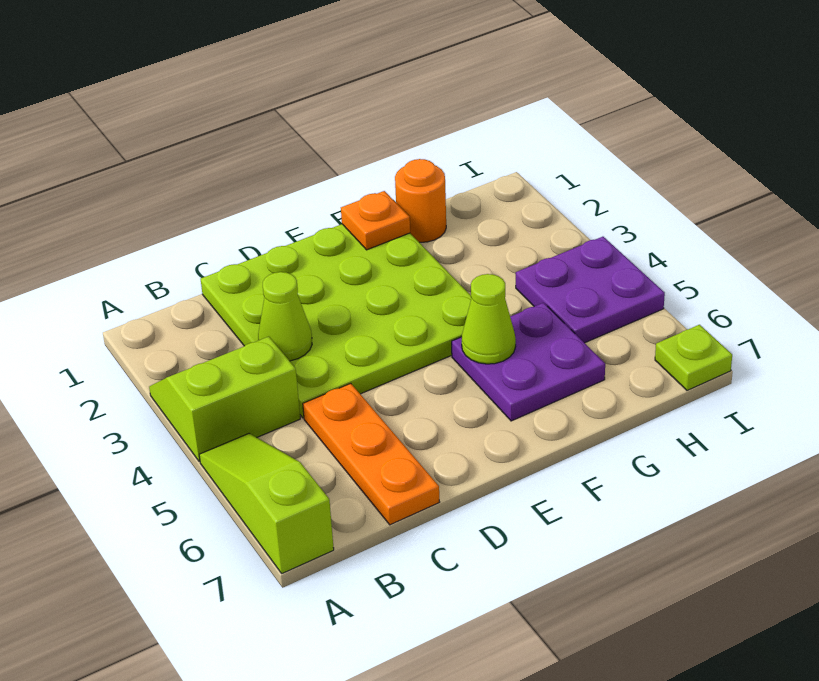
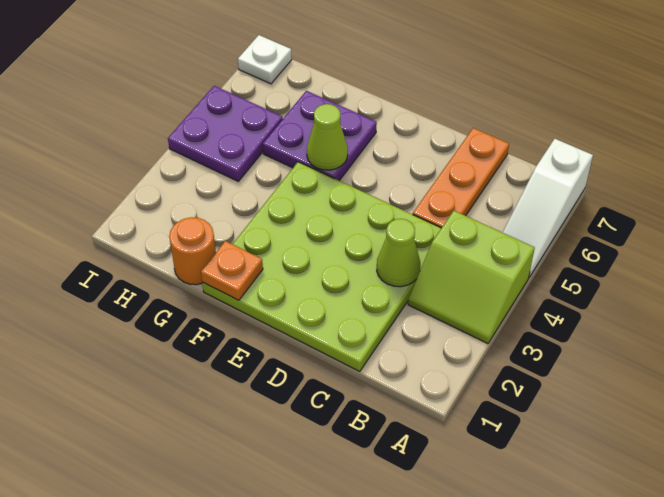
lime slope A5:A7 level 1 top 7 -> white slope A5:A7 level 1 top 7
lime plate I7 level 1 -> white plate I7 level 1

